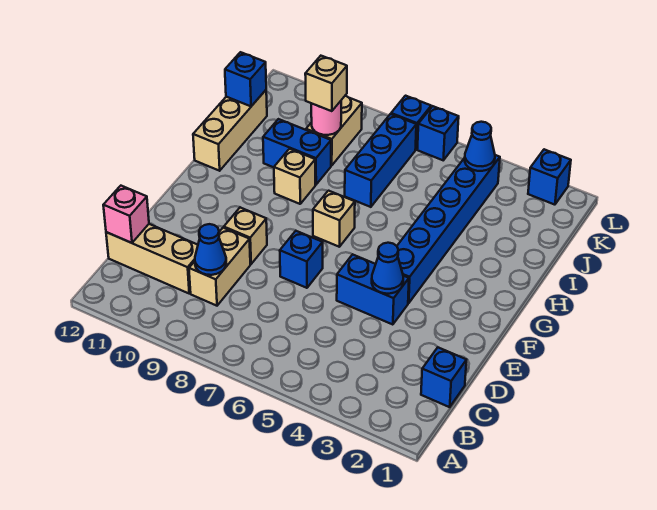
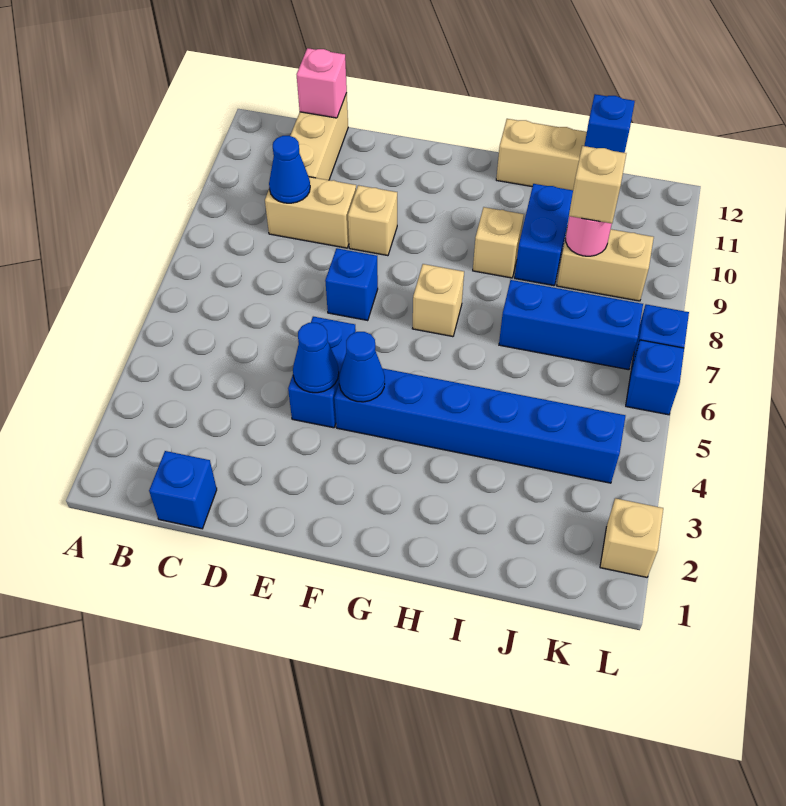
blue cone K4 level 2 -> blue cone F4 level 2
blue brick L2 level 1 -> tan brick L2 level 1

